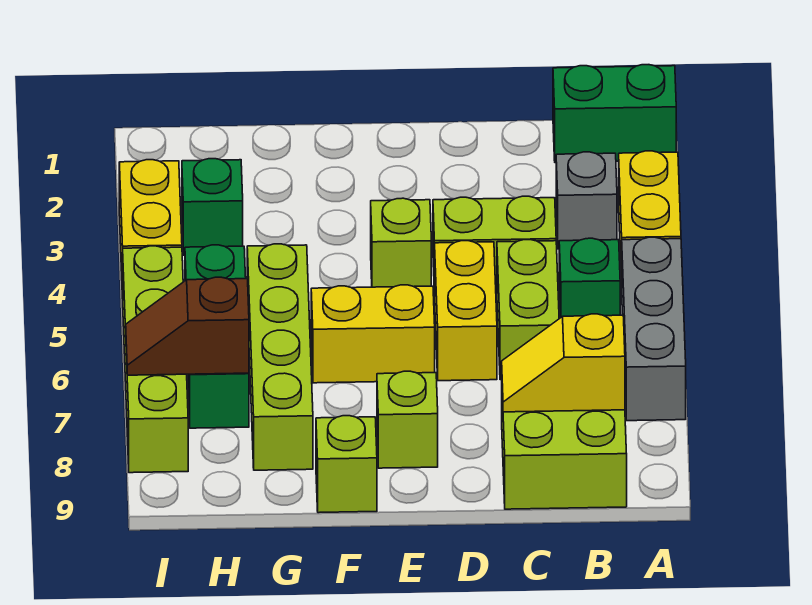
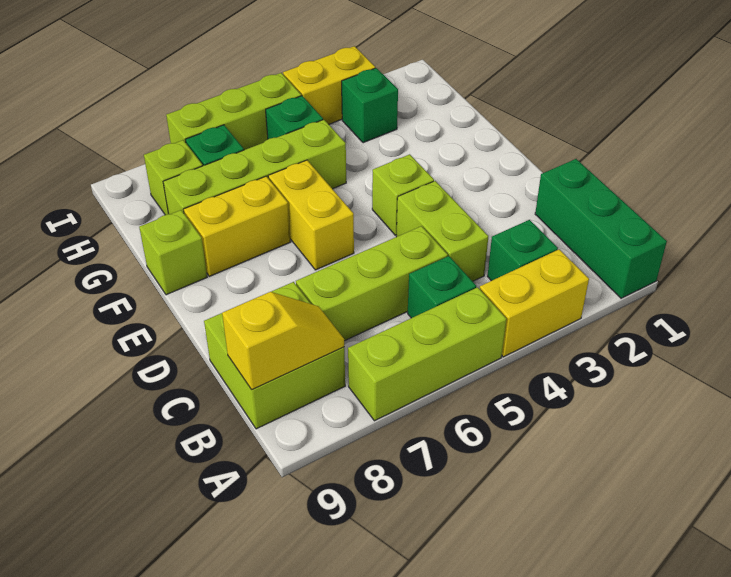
green brick A1:B1 level 1 -> green brick A1:C1 level 1
grey brick A5:A7 level 1 -> lime brick A5:A7 level 1
grey brick B3 level 1 -> green brick B3 level 1
yellow slope B8:C8 level 2 top B -> yellow slope B8:B9 level 2 top 9
lime brick C5:C6 level 1 -> lime brick C5:C7 level 1
yellow brick D5:D6 level 1 -> yellow brick F7:F8 level 1
lime brick E8 level 1 -> lime brick H8 level 1
brown slope H7:I7 level 2 top H -> none
lime brick I5:I8 level 1 -> lime brick I5:I7 level 1

